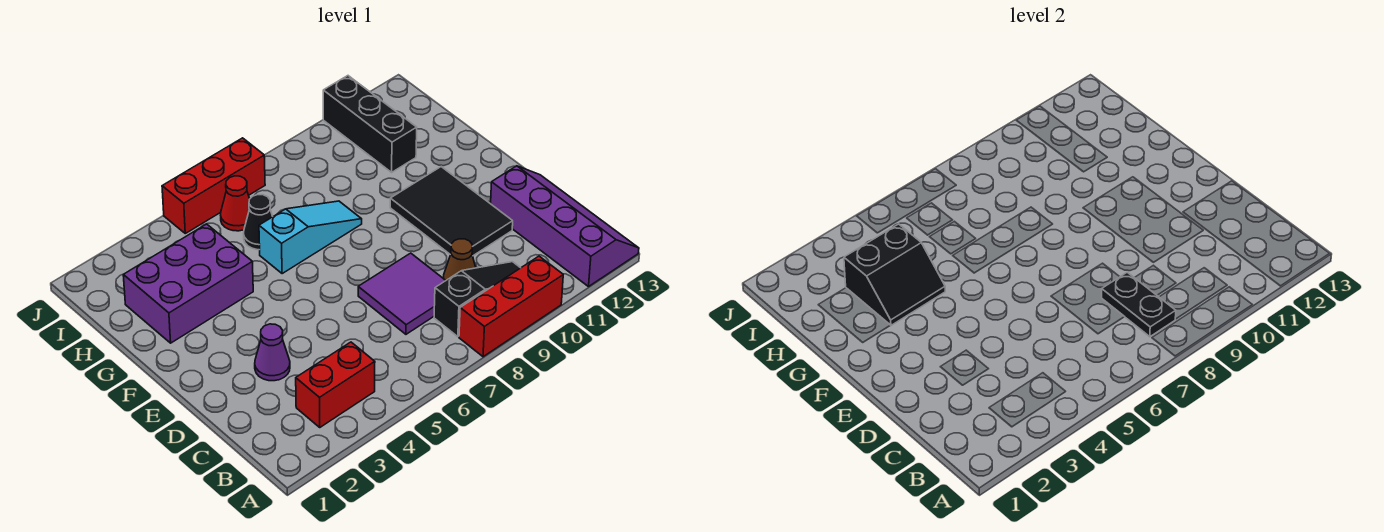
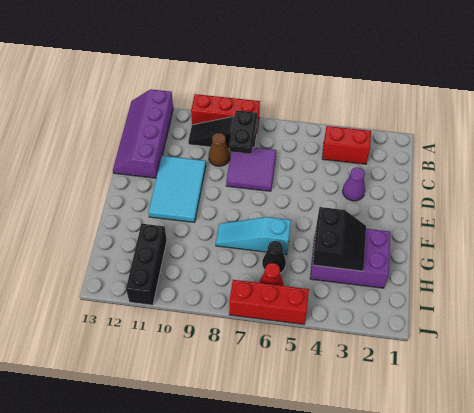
black tile D10:F11 level 1 -> cyan tile D10:F11 level 1
black slope G3:H4 level 2 top H -> black slope G3:H4 level 2 top 4

